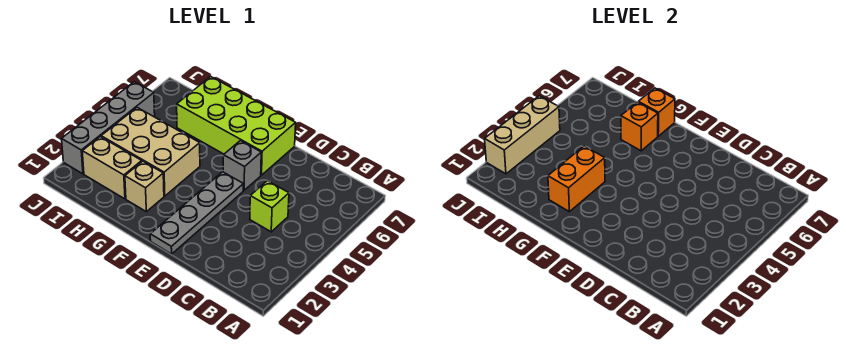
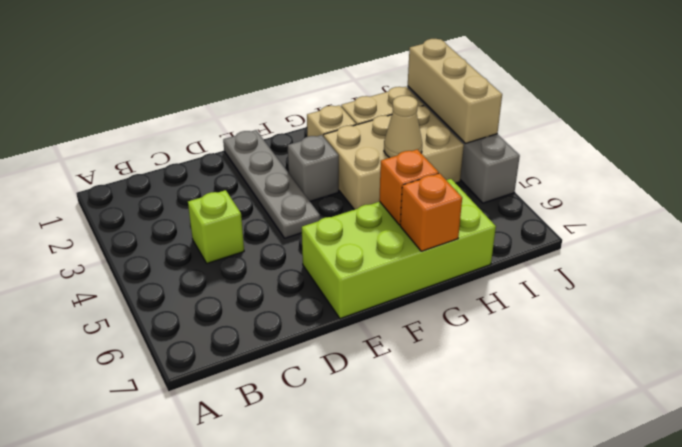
grey brick E5 level 1 -> grey brick F3 level 1
orange brick G2:G3 level 2 -> none
none -> tan cone H4 level 2

